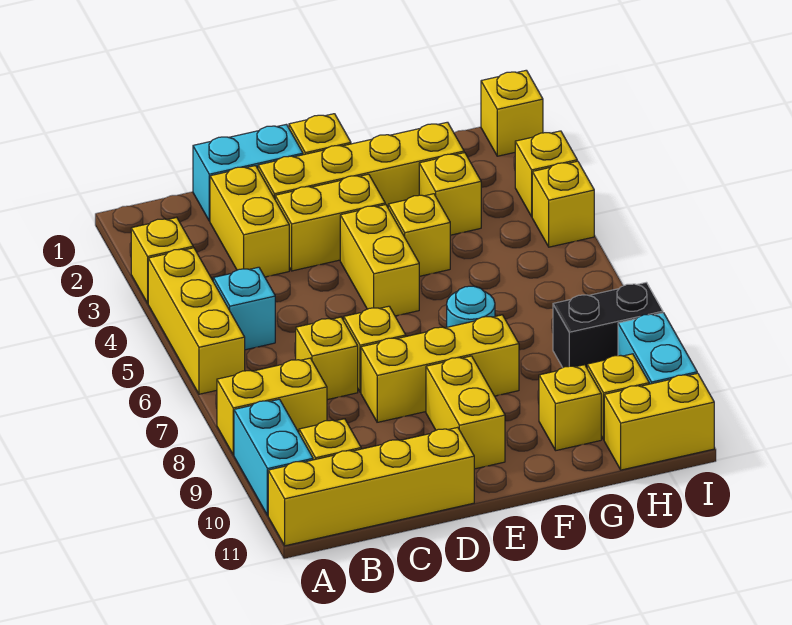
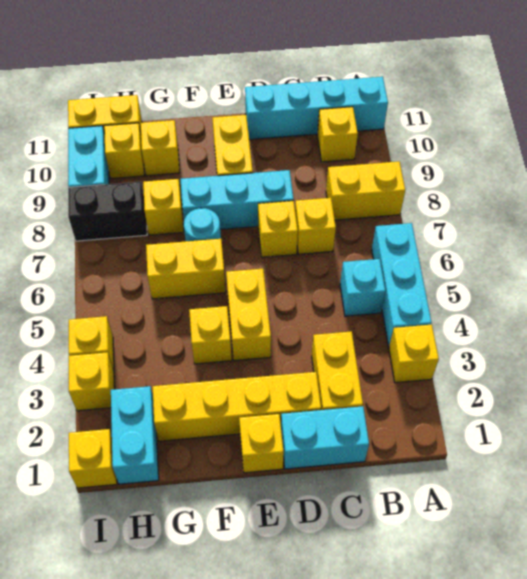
yellow brick A4:A6 level 1 -> cyan brick A4:A6 level 1
cyan brick A9:A10 level 1 -> cyan brick H1:H2 level 1
yellow brick A11:D11 level 1 -> cyan brick A11:D11 level 1
yellow brick D3:E3 level 1 -> yellow brick F6:G6 level 1
yellow brick D8:F8 level 1 -> cyan brick D8:F8 level 1
yellow brick G3 level 1 -> yellow brick G8 level 1

